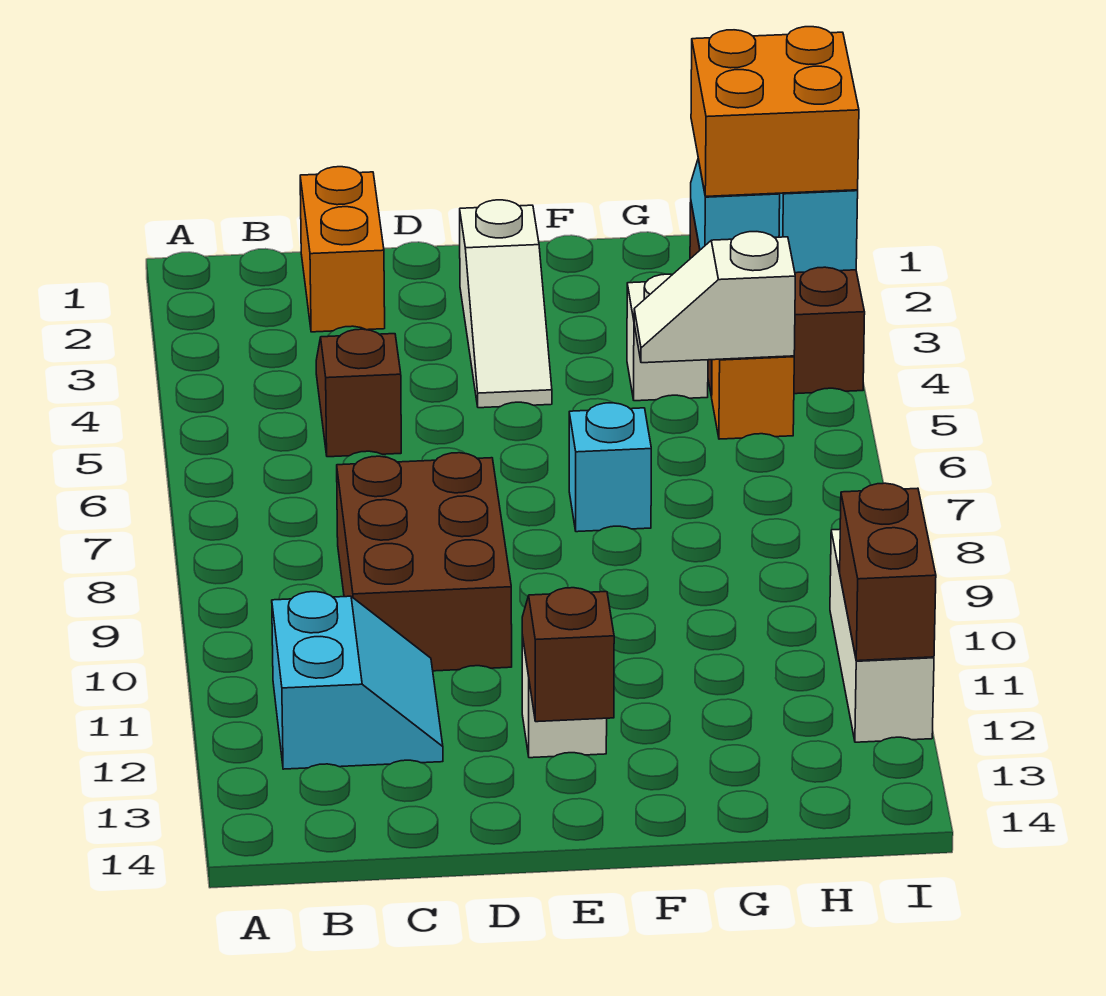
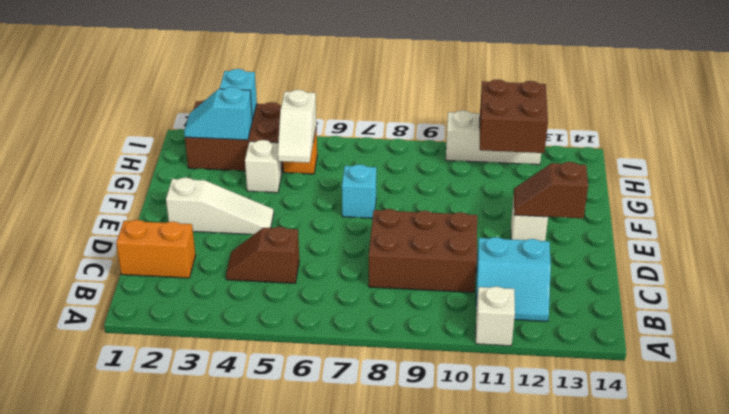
none -> white brick A11 level 1
cyan slope B11:C12 level 1 top B -> cyan slope B11:C12 level 1 top C
orange brick H2:I3 level 3 -> none
brown brick I11:I12 level 2 -> brown brick H11:I12 level 2

